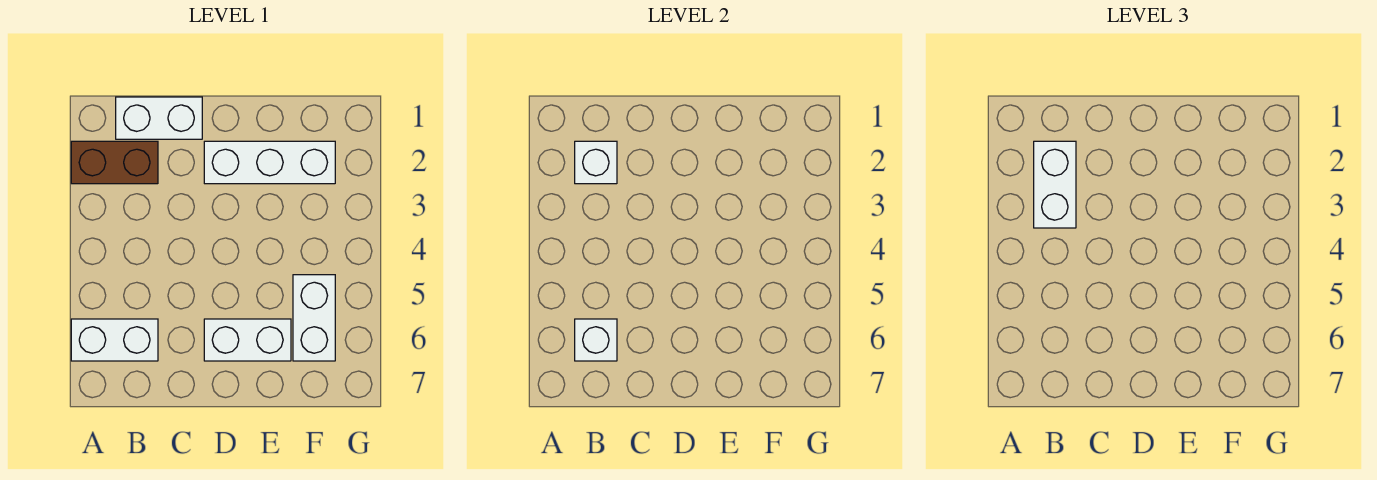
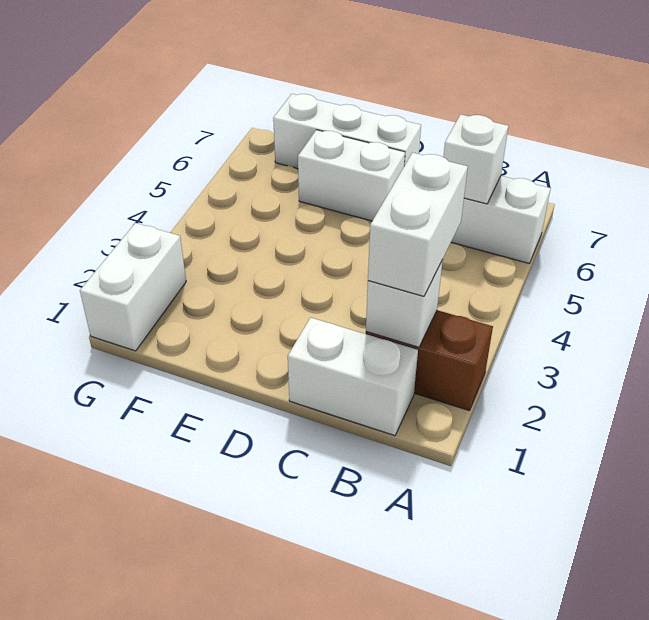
white brick D2:F2 level 1 -> white brick D7:F7 level 1
white brick F5:F6 level 1 -> white brick G1:G2 level 1

